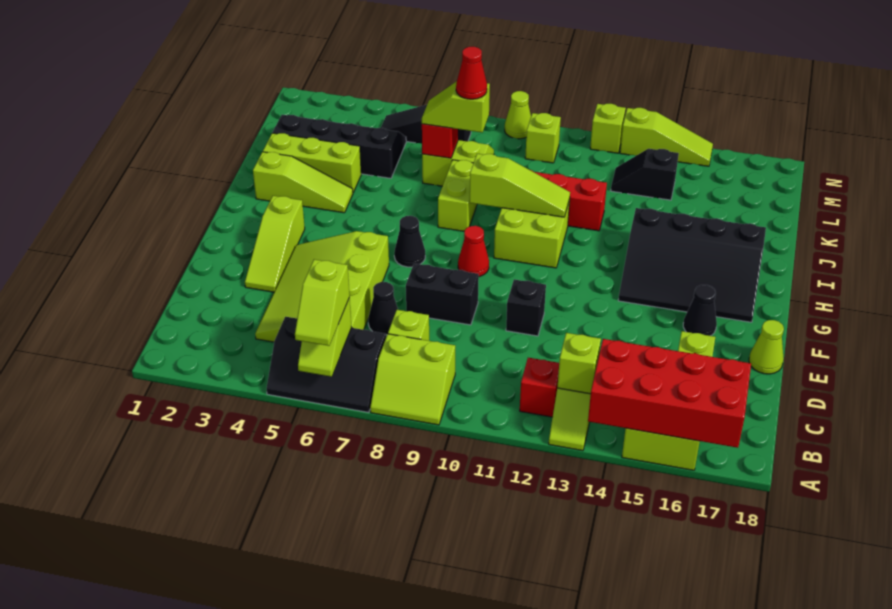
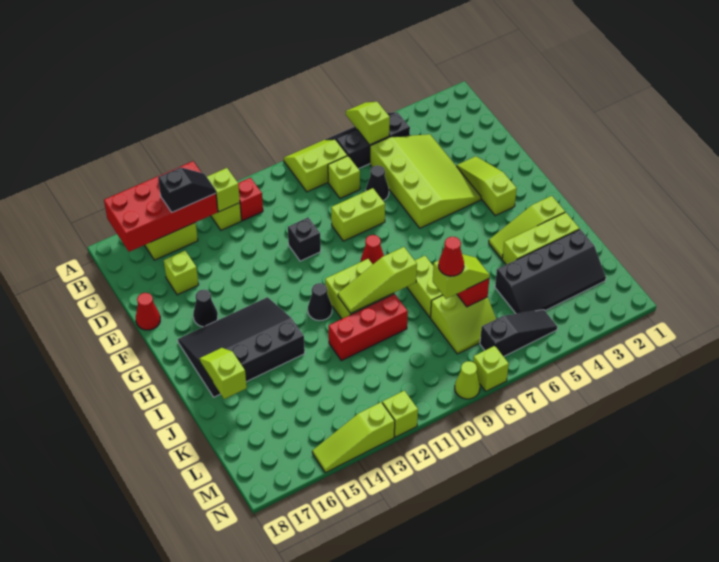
lime slope A6:B6 level 3 top B -> lime slope I17:J17 level 2 top J
black brick E8:E9 level 1 -> lime brick E8:E9 level 1
lime cone E18 level 1 -> red cone E18 level 1
black cone G7 level 1 -> black cone H12 level 1
black slope L13:L14 level 1 top 14 -> black slope B14:B15 level 3 top 15
lime brick M10 level 1 -> lime brick N8 level 1

